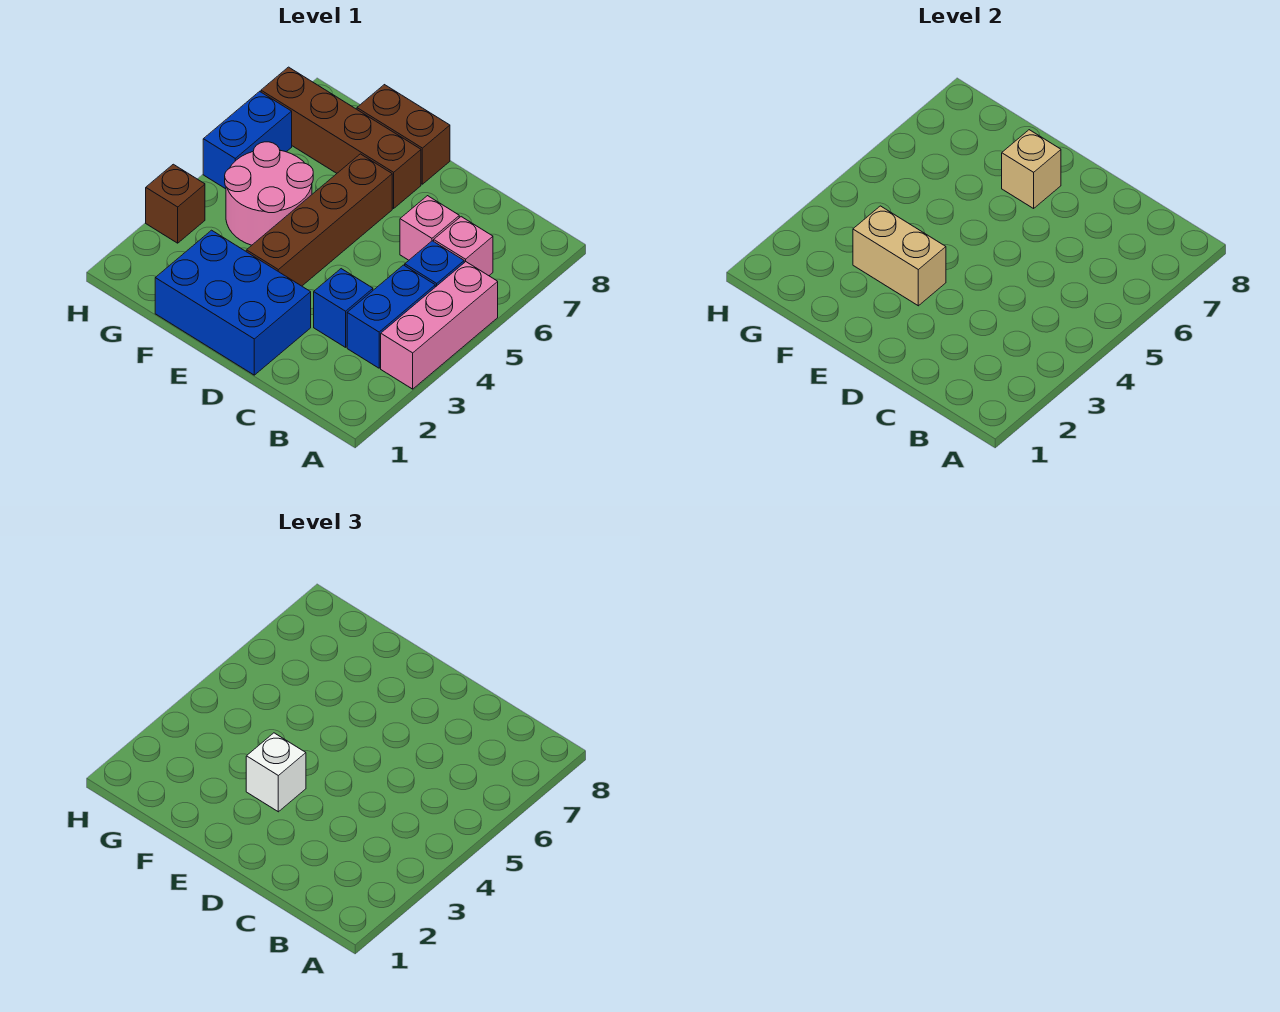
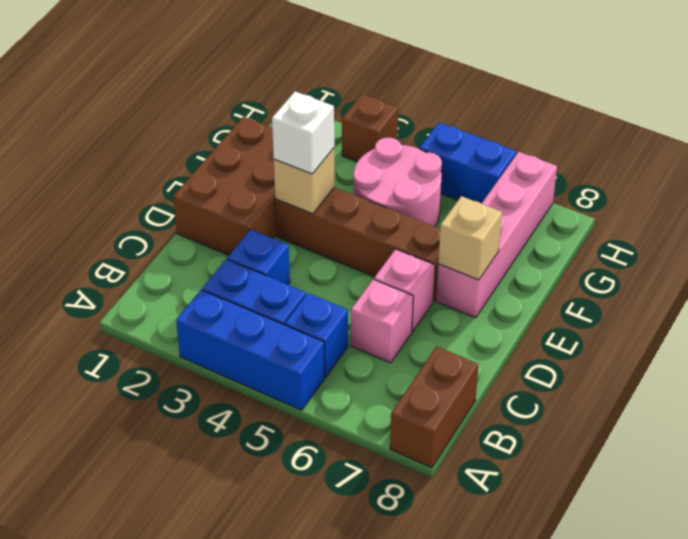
pink brick A3:A5 level 1 -> blue brick A3:A5 level 1
pink brick B6 level 1 -> pink brick D6 level 1
blue brick D1:F2 level 1 -> brown brick D1:F2 level 1
tan brick E3:F3 level 2 -> tan brick E3 level 2
brown brick E7:H7 level 1 -> pink brick E7:H7 level 1
brown brick E8:F8 level 1 -> brown brick A8:B8 level 1

